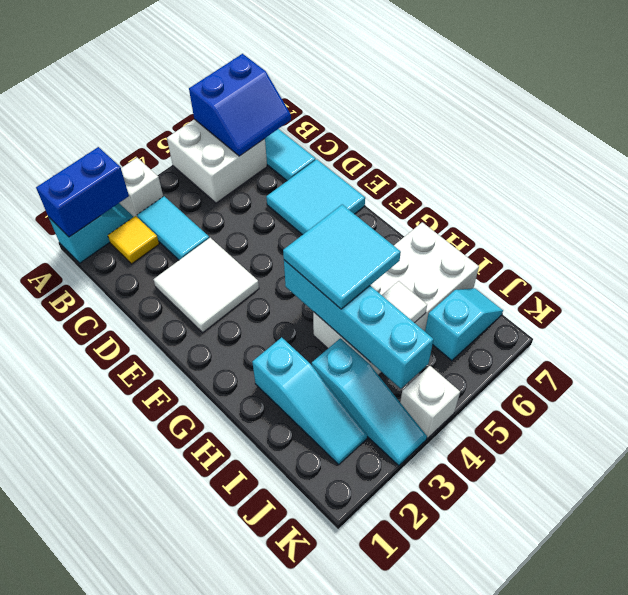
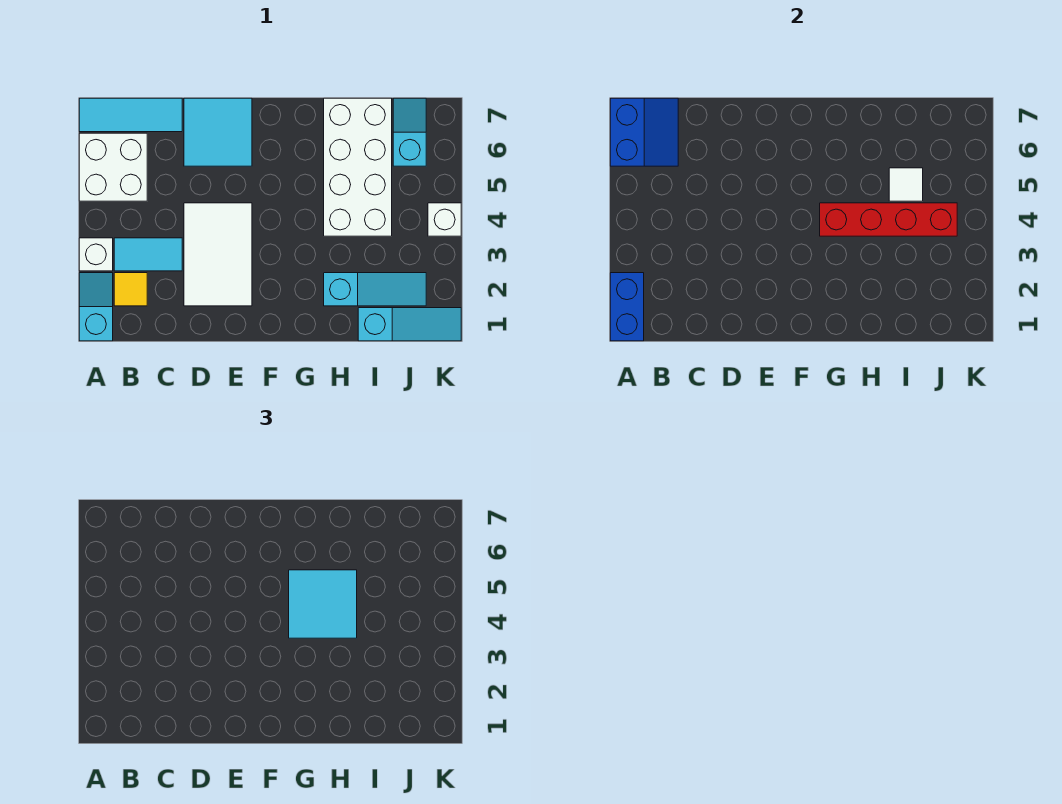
white tile D2:E3 level 1 -> white tile D2:E4 level 1
cyan brick G4:J4 level 2 -> red brick G4:J4 level 2
cyan slope I3:K3 level 1 top I -> cyan slope I1:K1 level 1 top I

